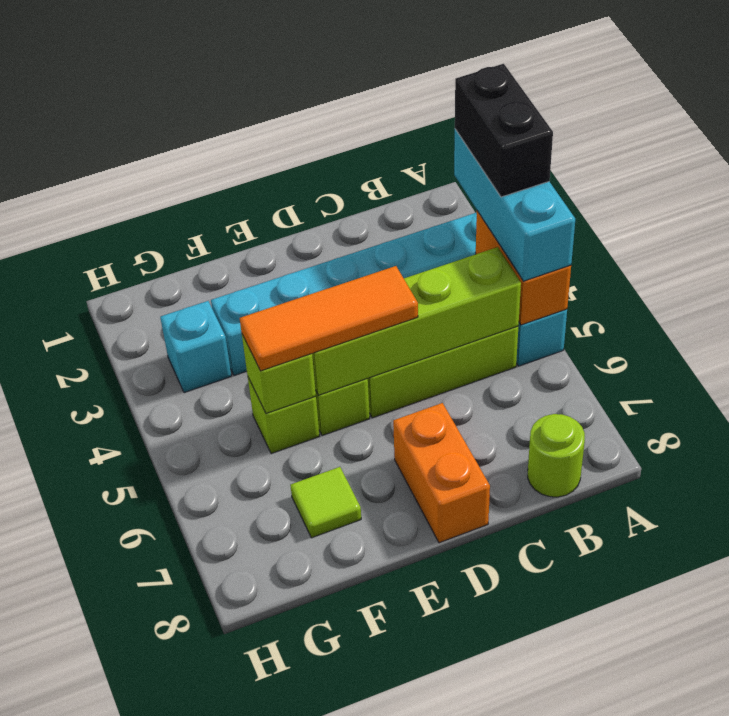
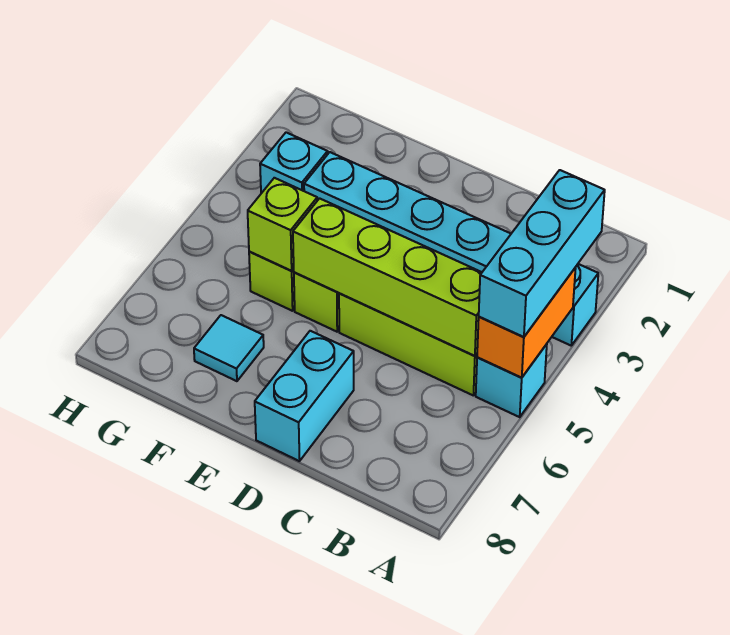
black brick A3:A4 level 4 -> none
lime round brick B8 level 1 -> none
orange tile D5:F5 level 3 -> none
orange brick D7:D8 level 1 -> cyan brick D7:D8 level 1
lime tile F7 level 1 -> cyan tile F7 level 1

